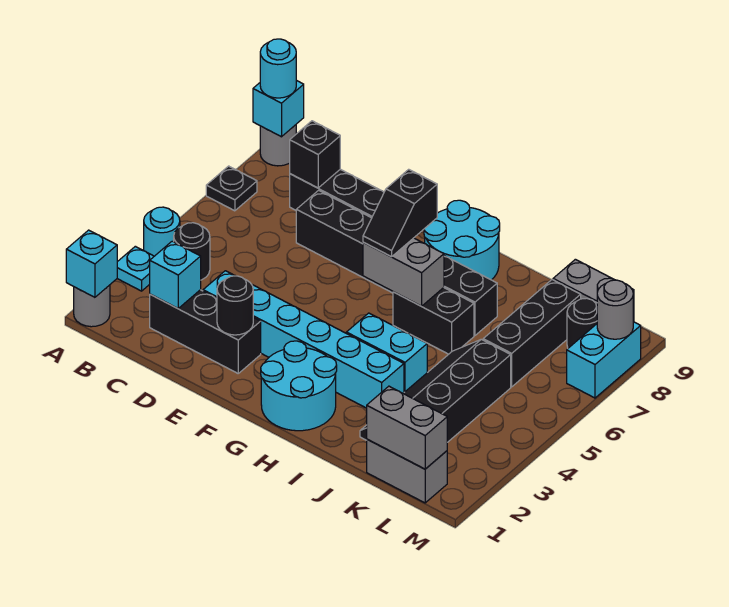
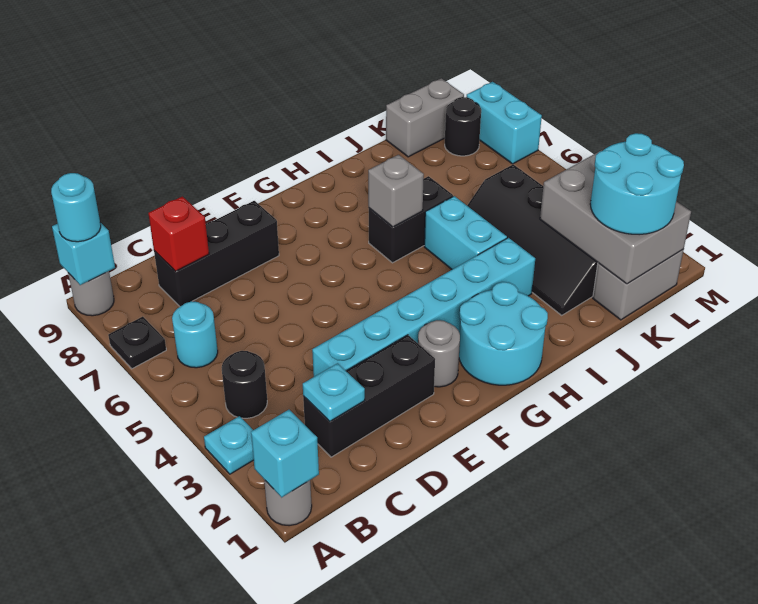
cyan round brick A4 level 1 -> cyan round brick B6 level 1
cyan brick C2 level 2 -> cyan plate C2 level 2
black brick C8 level 2 -> red brick C8 level 2
black brick D7:I7 level 1 -> none
black round brick E2 level 2 -> none
grey brick G6:H6 level 2 -> grey brick H6 level 2
black slope G6:G7 level 3 top 7 -> none
cyan round brick G8:H9 level 1 -> cyan round brick K1:L2 level 3
cyan brick H4:I4 level 1 -> cyan brick I4:I5 level 1
grey brick K1:L1 level 2 -> grey brick K1:L3 level 2
black brick K6:K8 level 1 -> none
grey round brick M8 level 2 -> grey round brick F2 level 1

